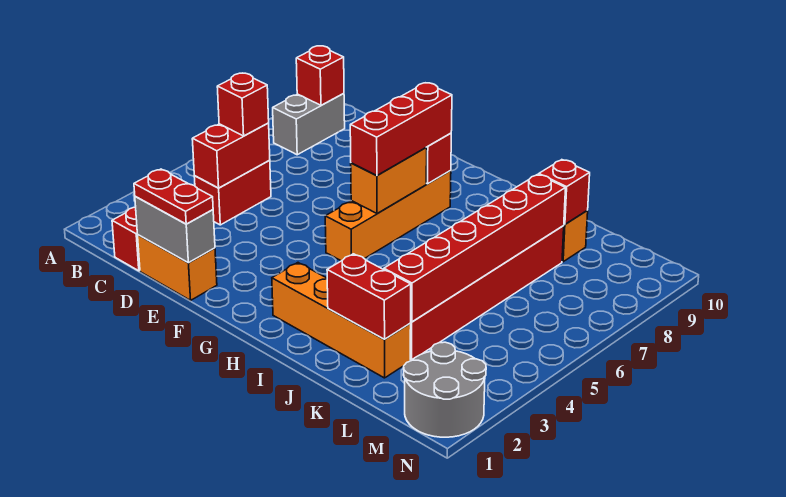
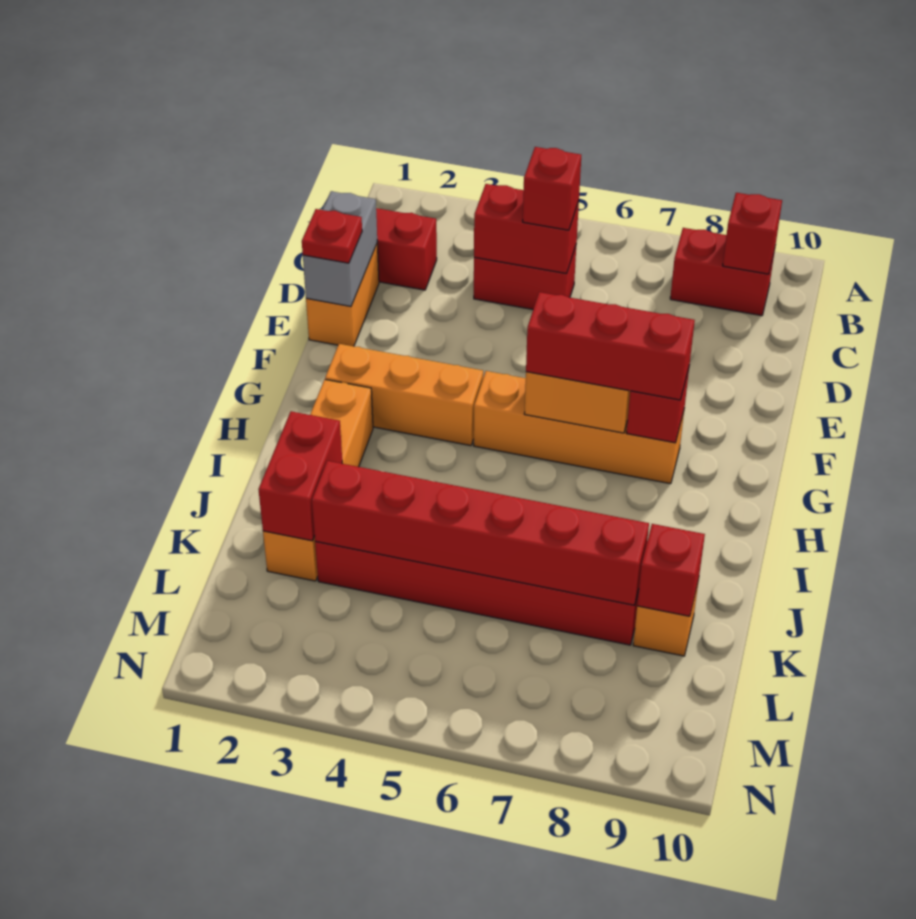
grey brick B8:B9 level 1 -> red brick B8:B9 level 1
red plate D1:E1 level 3 -> red plate E1 level 3
none -> orange brick G2:G4 level 1
grey round brick M1:N2 level 1 -> none

